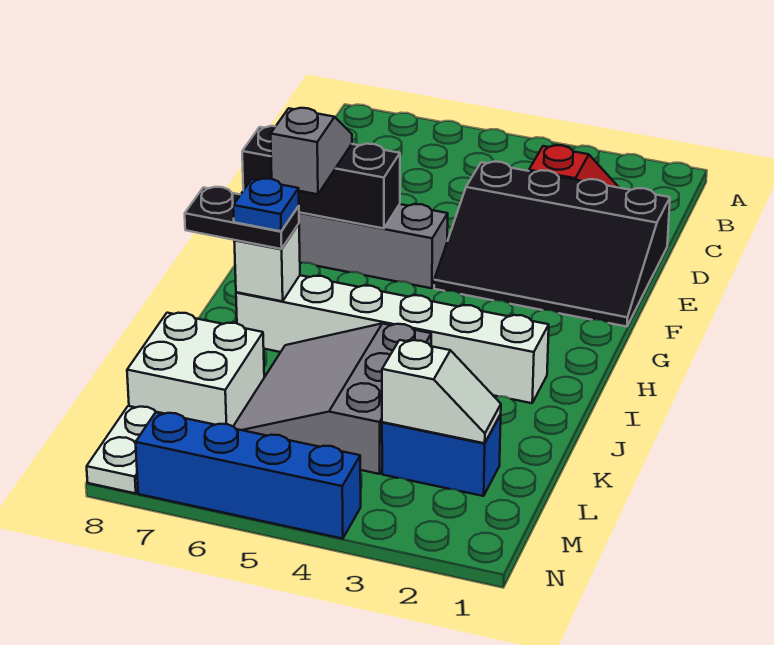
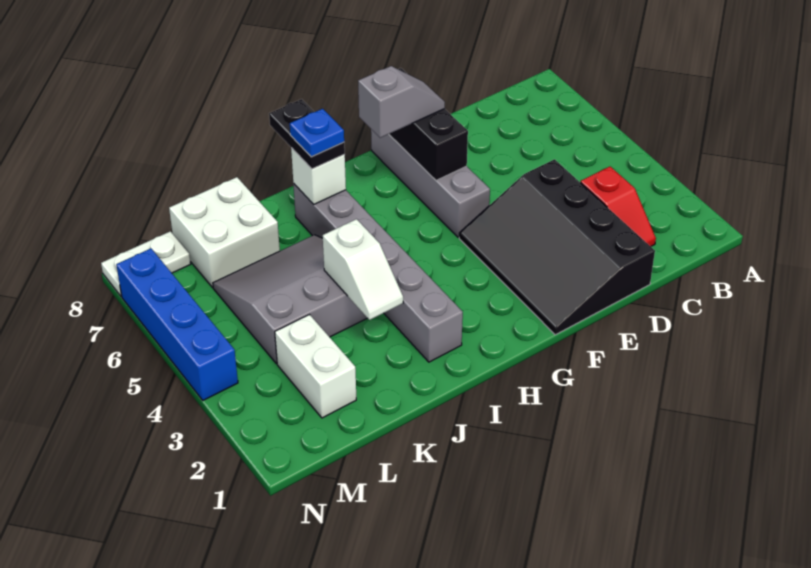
white brick I2:I7 level 1 -> grey brick I2:I7 level 1
blue brick L2:L3 level 1 -> white brick L2:L3 level 1
white slope L2:L3 level 2 top 3 -> white slope J3:J4 level 2 top 4

